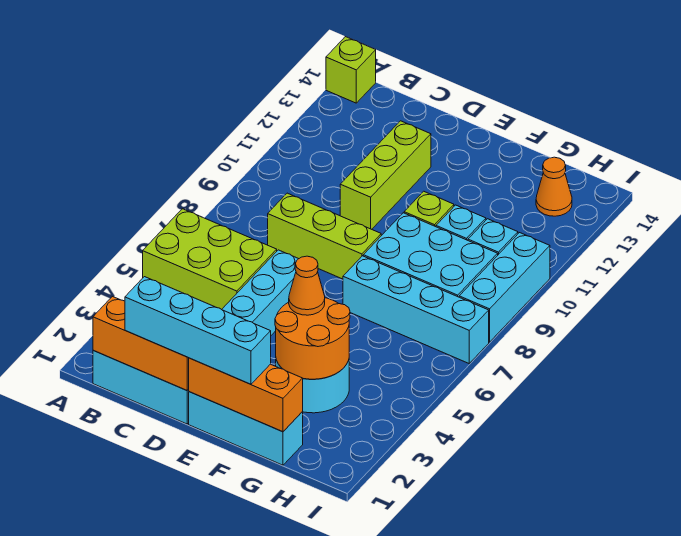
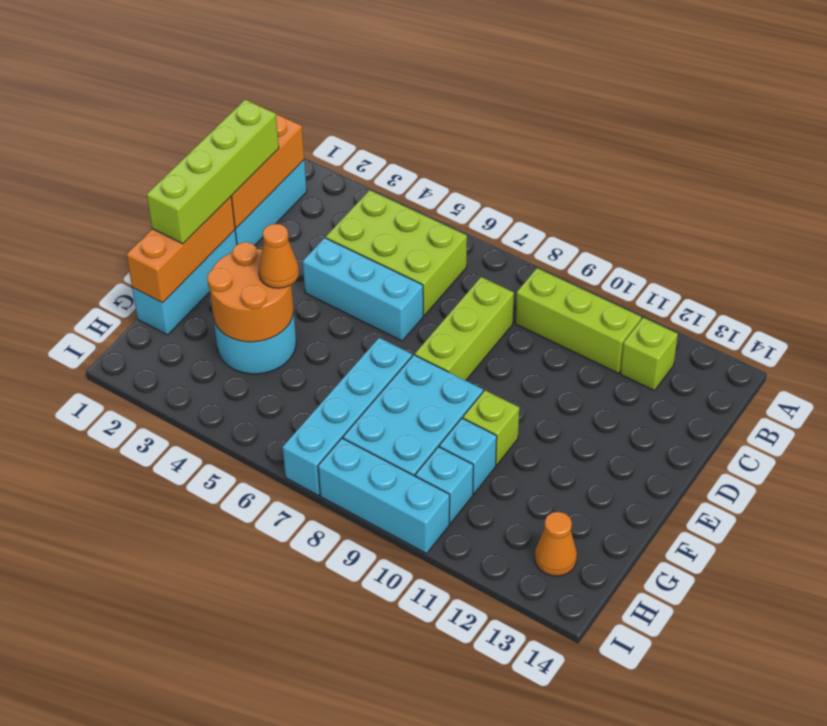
lime brick A5:C6 level 1 -> lime brick B4:C6 level 1
lime brick A14 level 1 -> lime brick B12 level 1
cyan brick C1:F1 level 3 -> lime brick C1:F1 level 3
lime brick D10:D12 level 1 -> lime brick B9:B11 level 1

